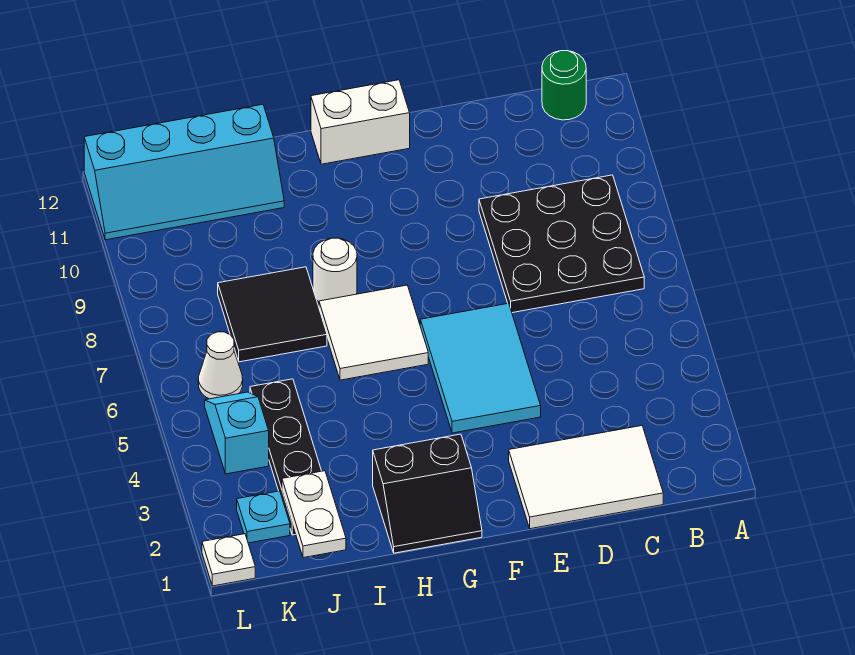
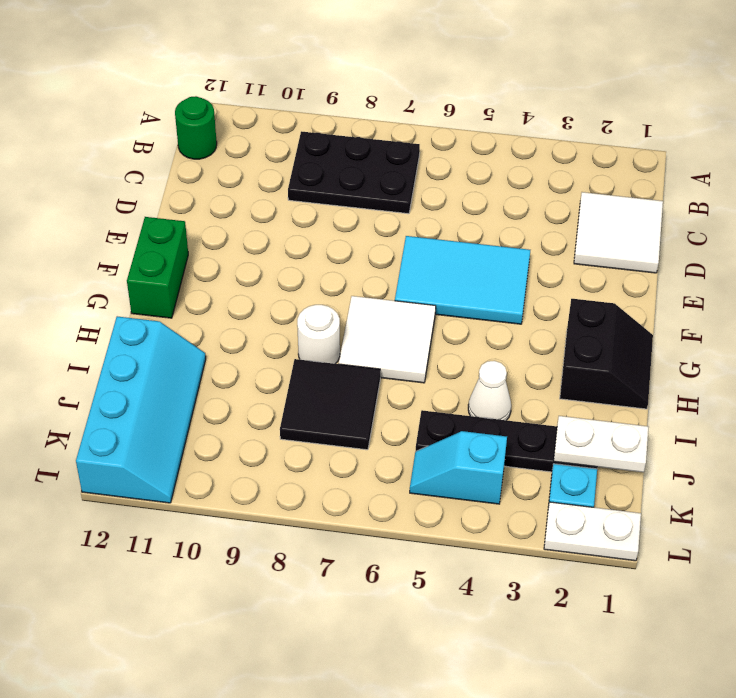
black plate B7:D9 level 1 -> black plate B7:C9 level 1
white tile C1:E2 level 1 -> white tile C1:D2 level 1
white brick F12:G12 level 1 -> green brick F12:G12 level 1
white cone K6 level 1 -> white cone I4 level 1
white plate L1 level 1 -> white plate L1:L2 level 1

